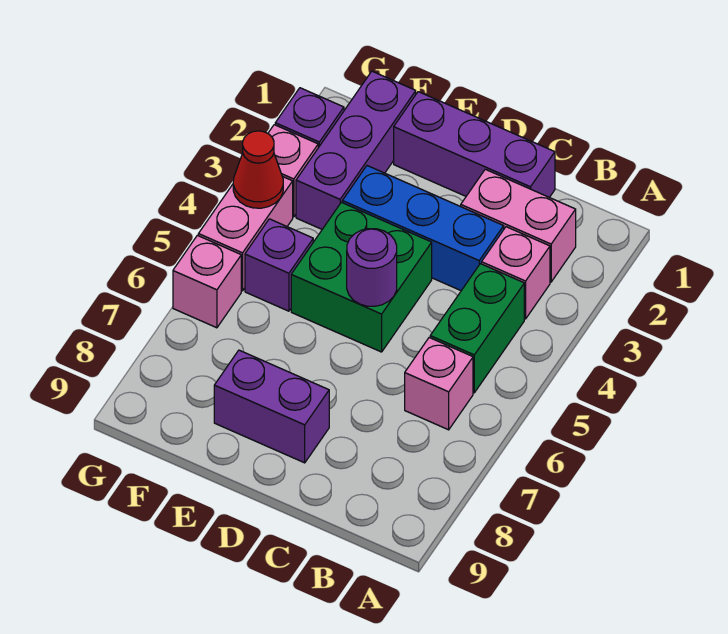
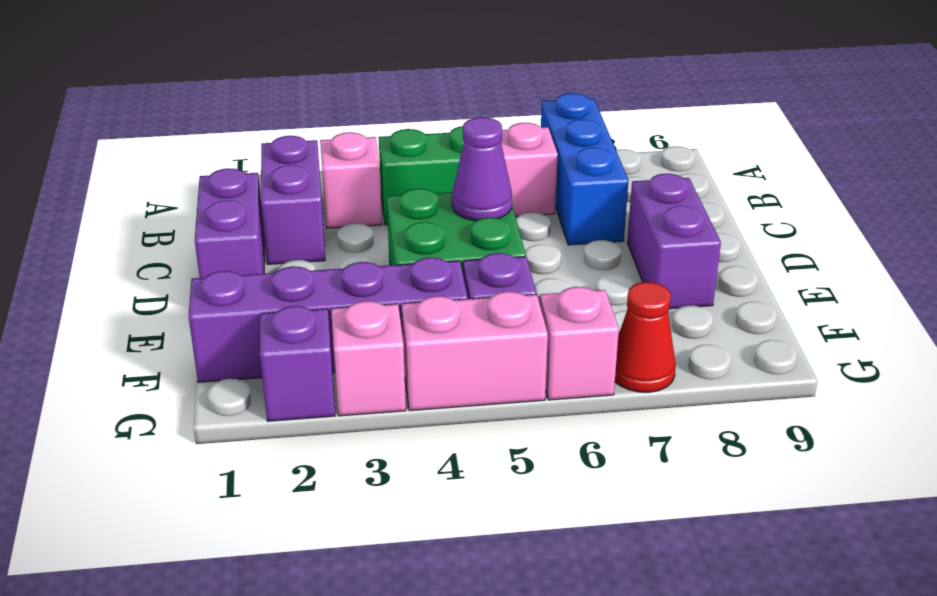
pink brick B2:C2 level 1 -> purple brick B2:C2 level 1
purple brick C1:E1 level 1 -> purple brick C1:D1 level 1
blue brick C3:E3 level 1 -> blue brick A7:C7 level 1
purple round brick D5 level 2 -> purple cone D5 level 2
purple brick F1:F3 level 1 -> purple brick F1:F4 level 1
red cone G4 level 2 -> red cone G7 level 1

